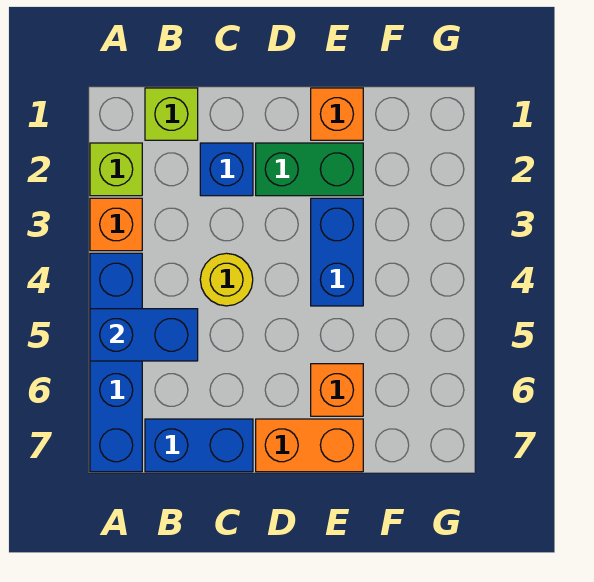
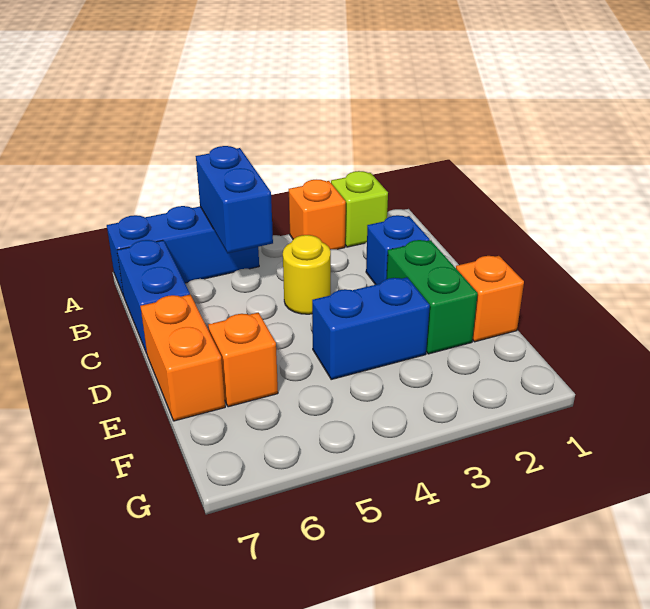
blue brick A4:A7 level 1 -> blue brick A5:A7 level 1
lime brick B1 level 1 -> none

